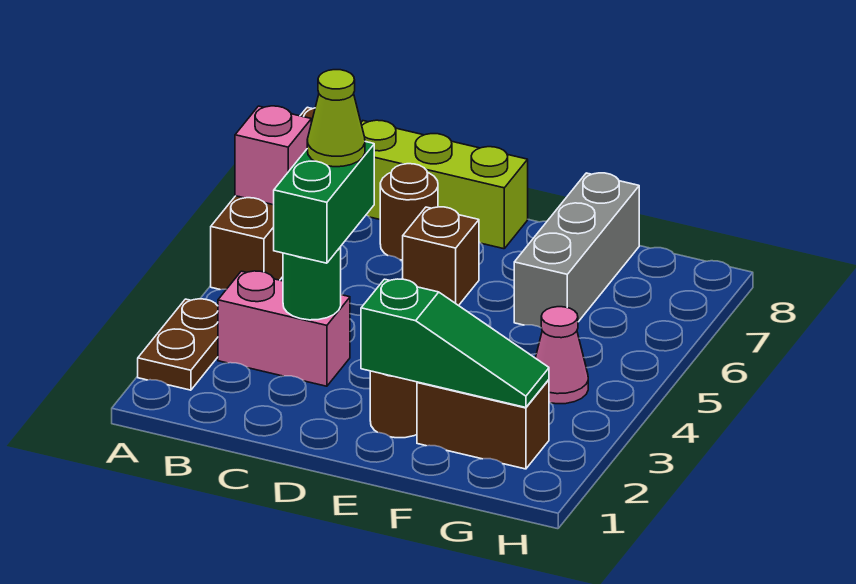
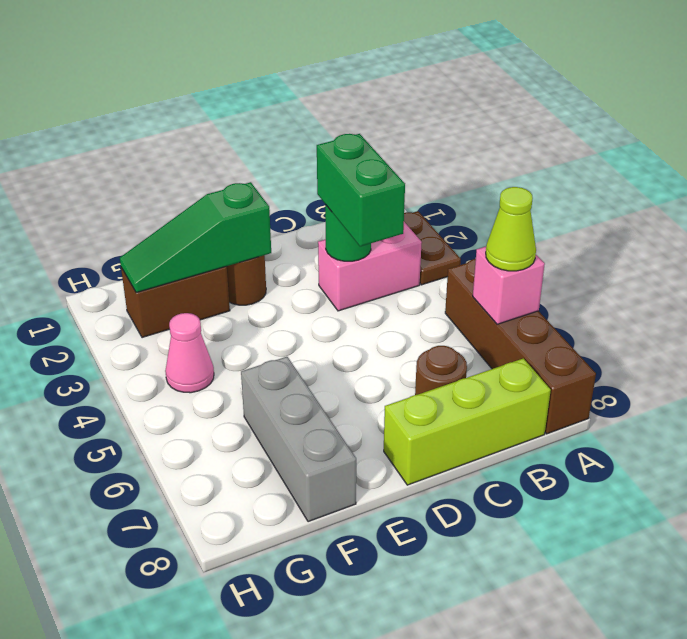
lime cone C4 level 4 -> lime cone A6 level 3
brown brick D6 level 1 -> none

